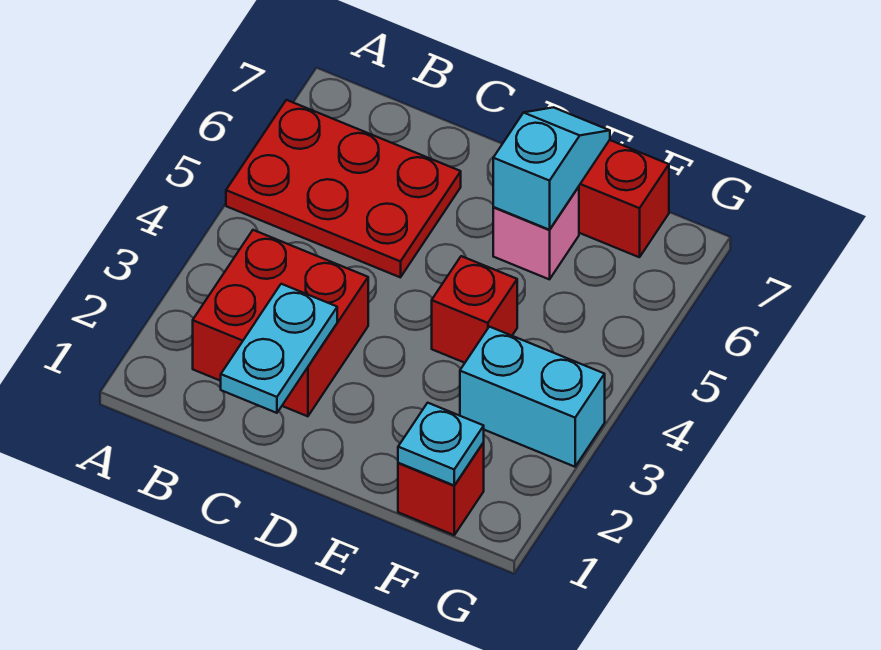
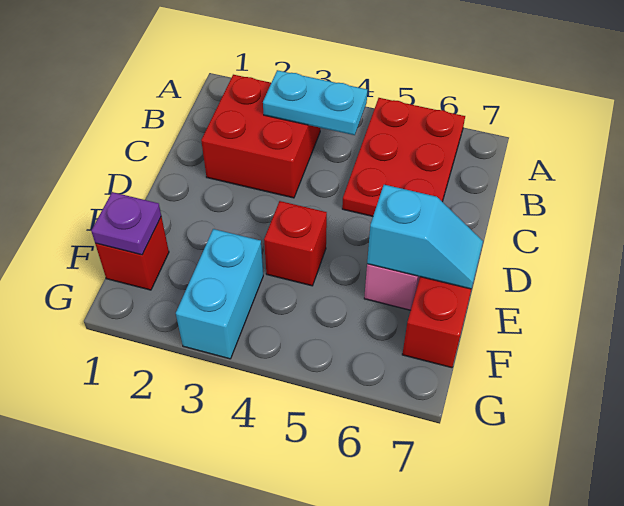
cyan plate C1:C2 level 2 -> cyan plate B3:B4 level 2
cyan plate F1 level 2 -> purple plate F1 level 2

